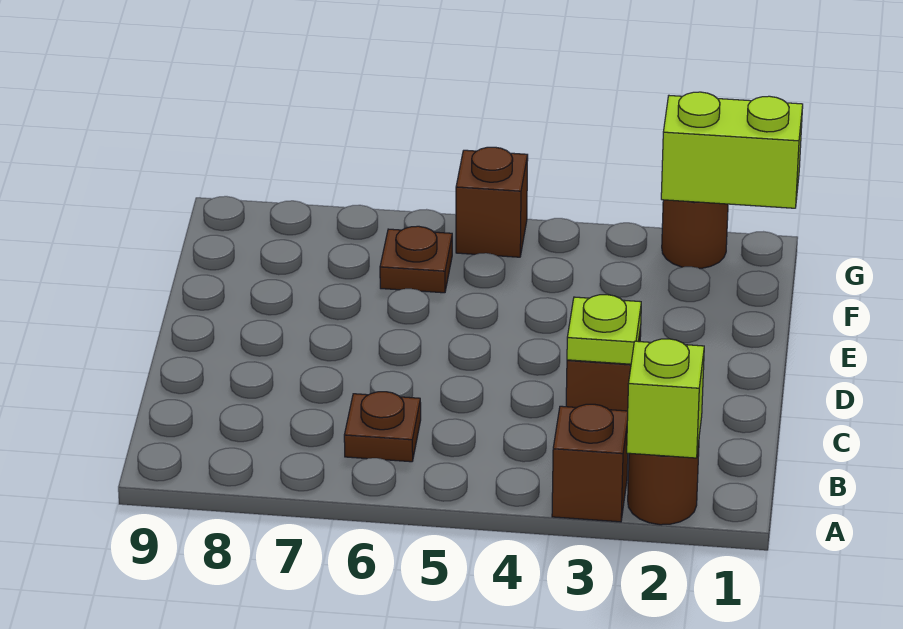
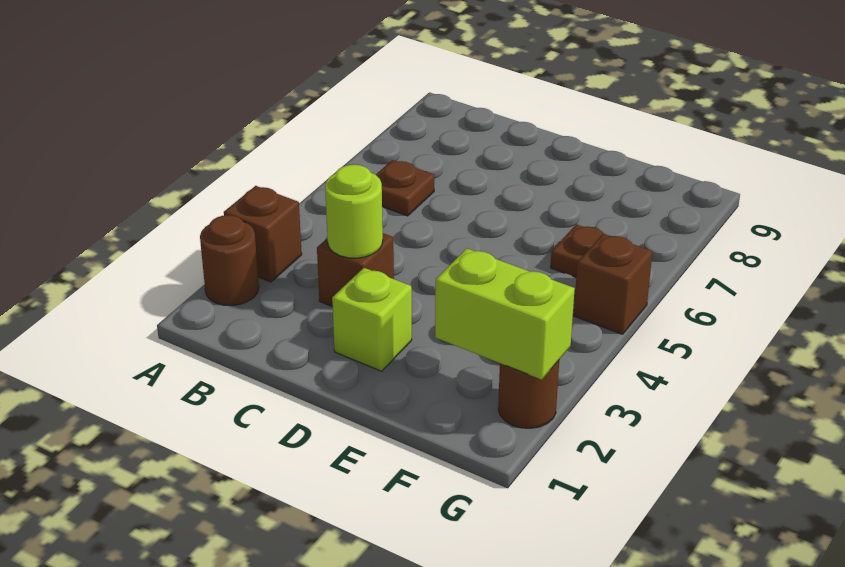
lime brick A2 level 2 -> lime brick D2 level 1
lime plate C3 level 2 -> lime round brick C3 level 2
lime brick G1:G2 level 2 -> lime brick F2:G2 level 2

